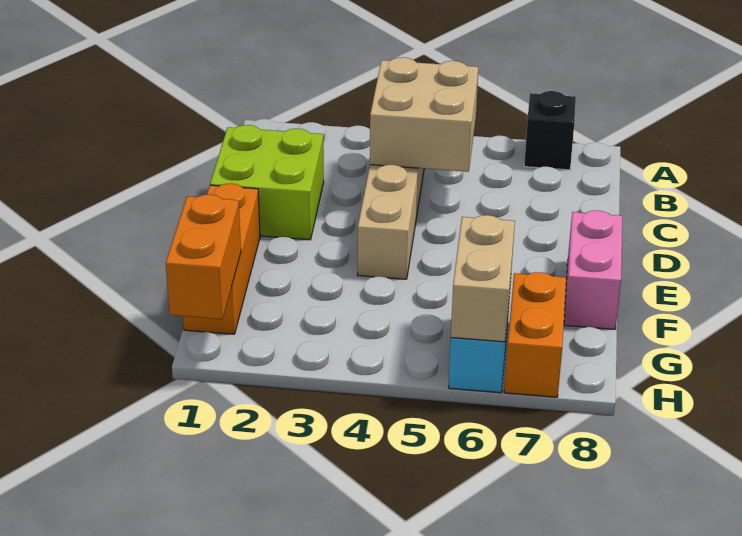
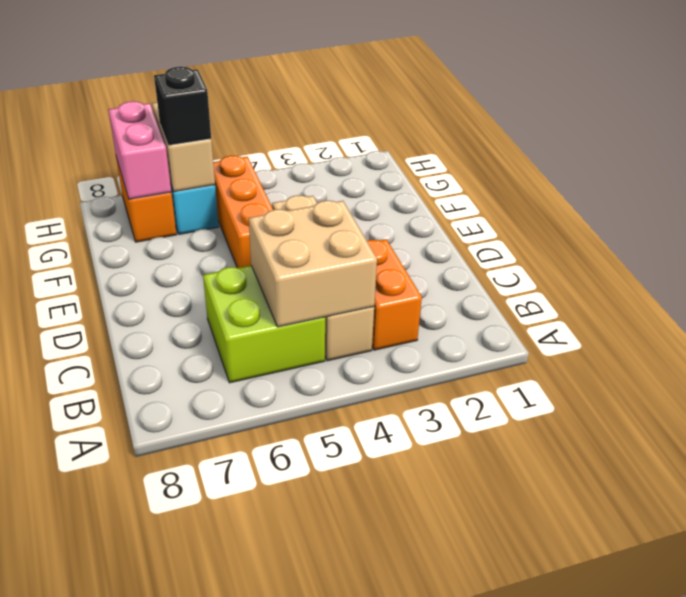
black brick A7 level 1 -> black brick G6 level 3
lime brick C1:D2 level 1 -> lime brick B5:C6 level 1
orange brick E1:G1 level 1 -> orange brick E5:G5 level 1
pink brick E8:F8 level 1 -> pink brick G7:H7 level 2
orange brick G1:H1 level 2 -> orange brick B3:C3 level 1

